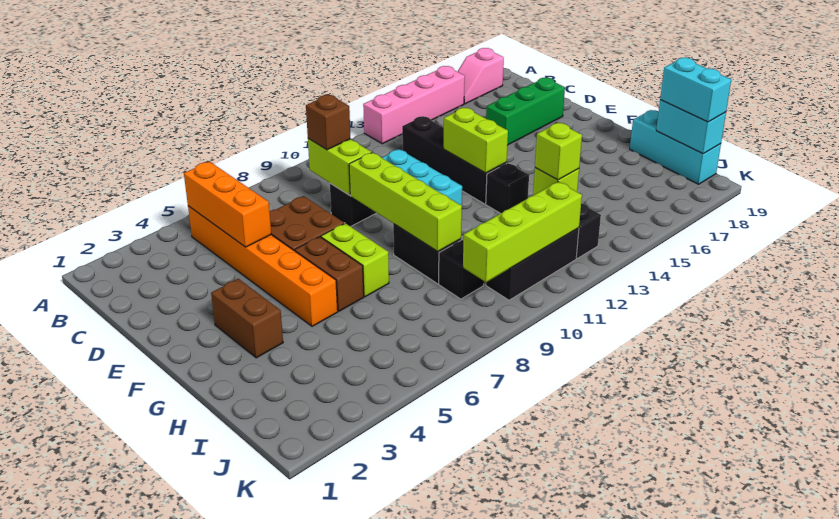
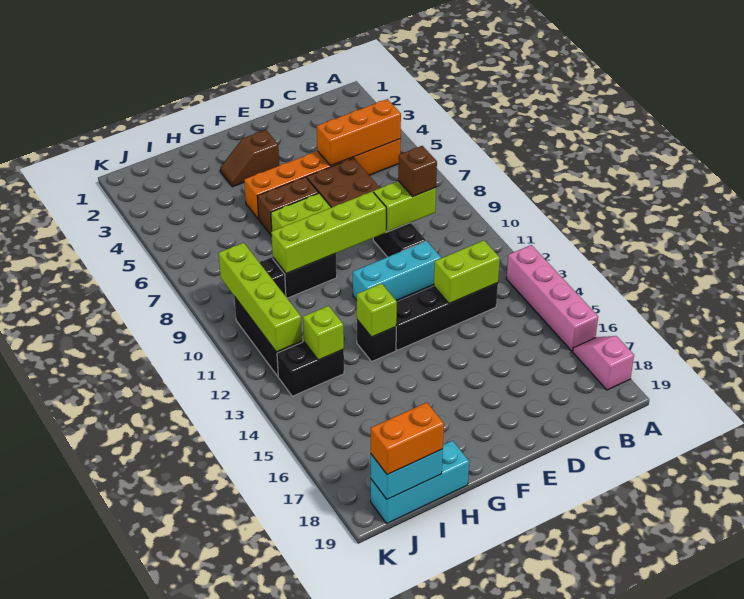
green brick D16:D18 level 1 -> none
lime brick E13:F13 level 2 -> lime brick C13:D13 level 2
brown brick F3:G3 level 1 -> brown slope F3:G3 level 1 top F
lime brick I13 level 3 -> lime brick G13 level 2
cyan brick I19:J19 level 3 -> orange brick I19:J19 level 3

